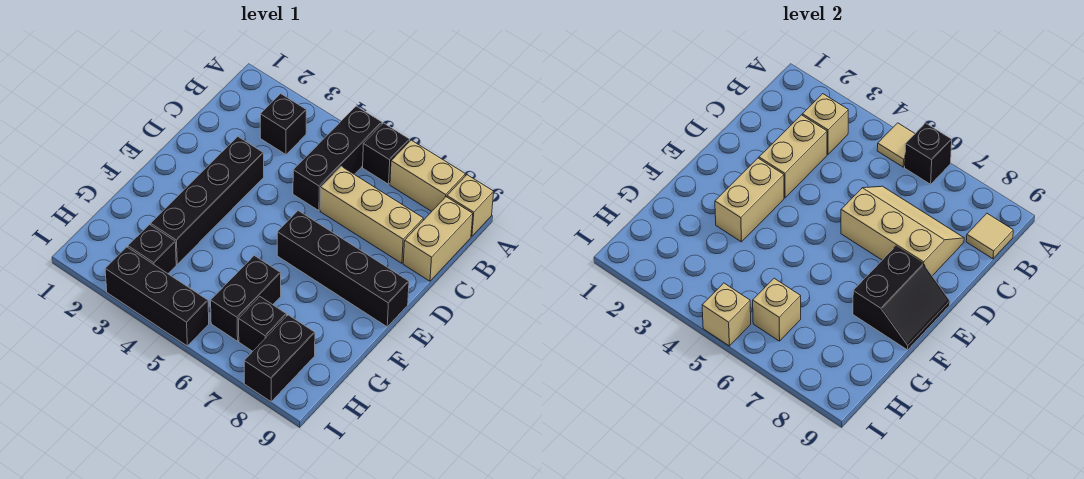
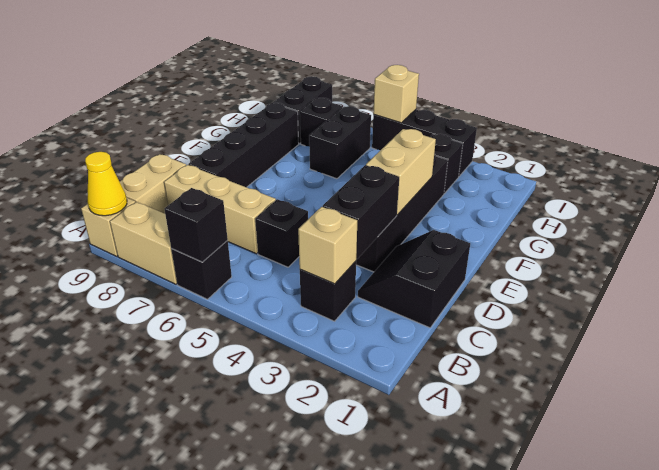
black brick A5:C5 level 1 -> black brick C5 level 1
tan tile A5 level 2 -> none
none -> yellow cone A9 level 2
tan tile B9 level 2 -> none
tan brick C3:D3 level 2 -> black brick C3:D3 level 2
tan slope C6:D8 level 2 top D -> none
black brick E6:E9 level 1 -> black brick D8:G8 level 1
black slope E8:F9 level 2 top 8 -> black slope C1:D2 level 1 top 1
tan brick H6 level 2 -> none

